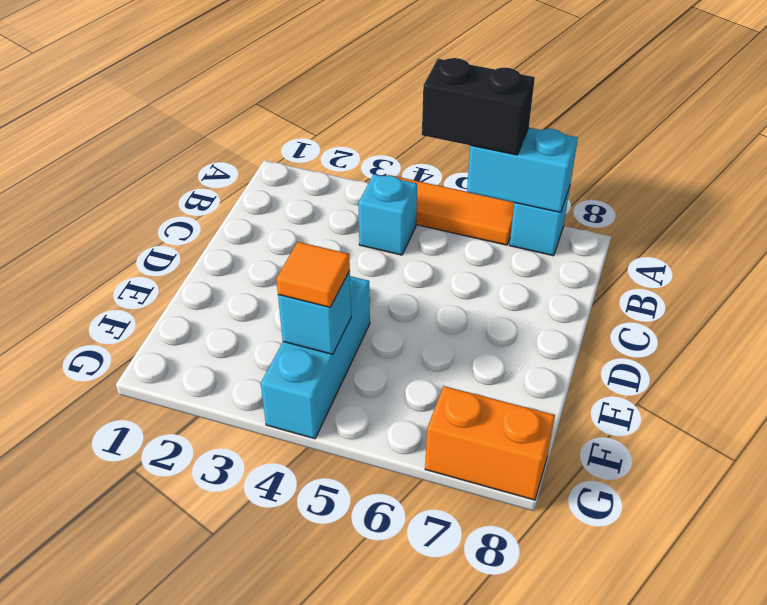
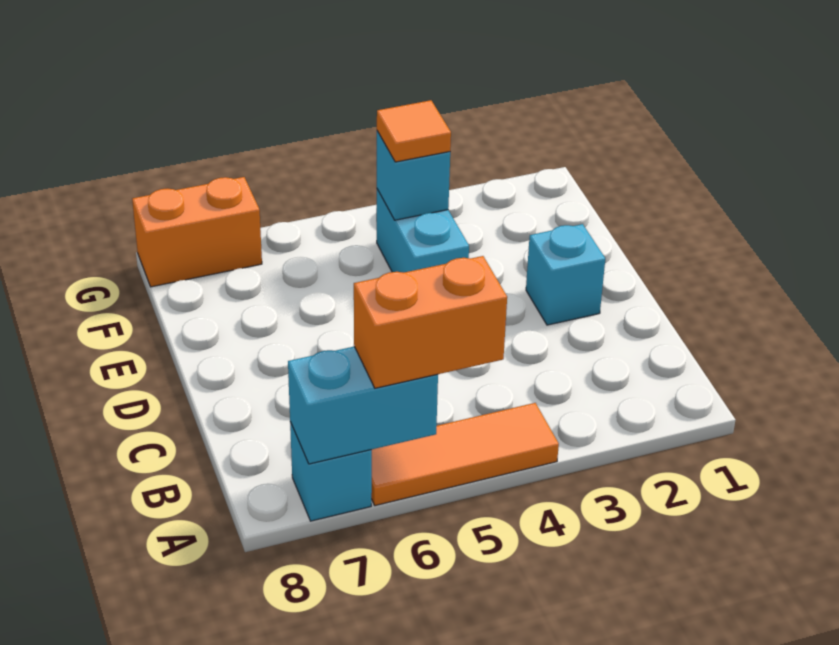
black brick A5:A6 level 3 -> orange brick A5:A6 level 3
cyan brick B4 level 1 -> cyan brick D2 level 1
cyan brick E4:G4 level 1 -> cyan brick E4:F4 level 1

